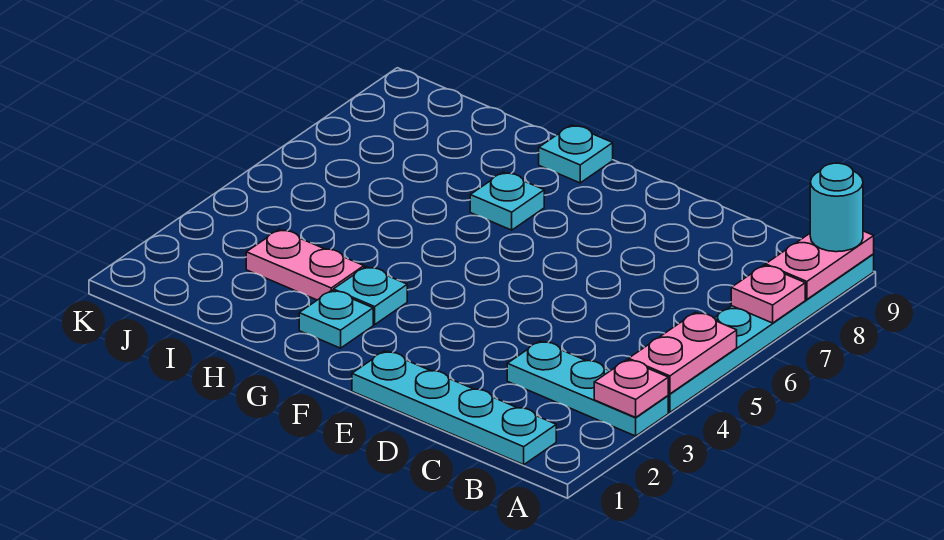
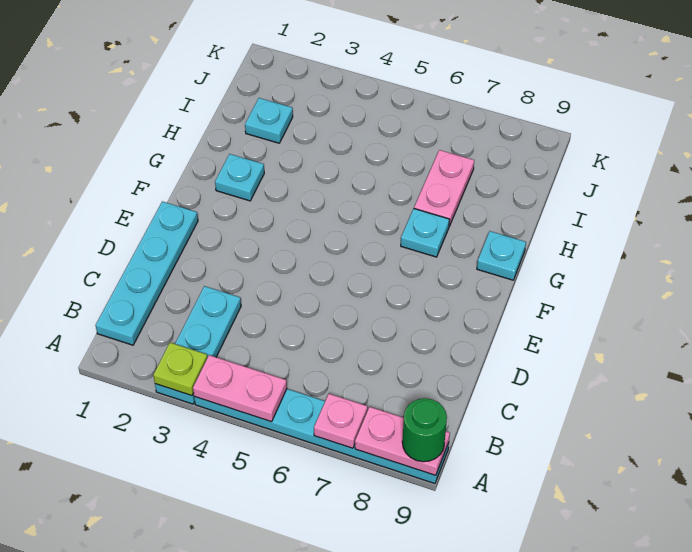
pink plate A3 level 2 -> lime plate A3 level 2
cyan round brick A9 level 3 -> green round brick A9 level 3
cyan plate G3 level 1 -> cyan plate I2 level 1
pink plate H3:I3 level 1 -> pink plate H7:I7 level 1

